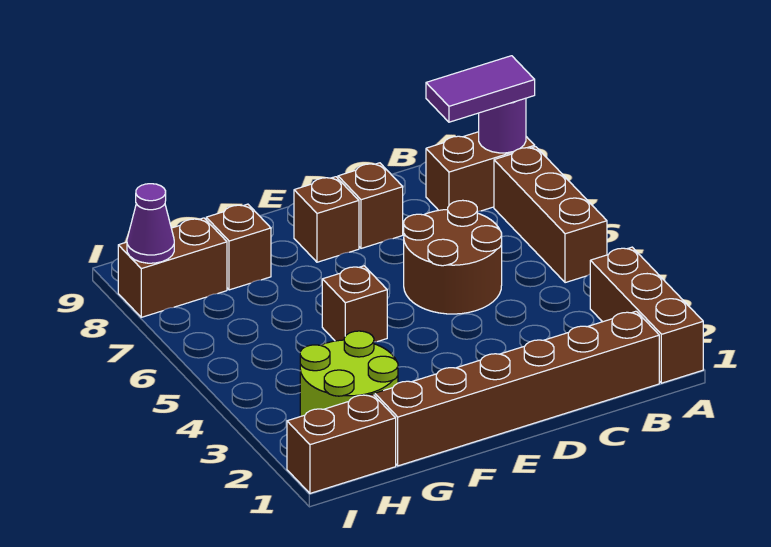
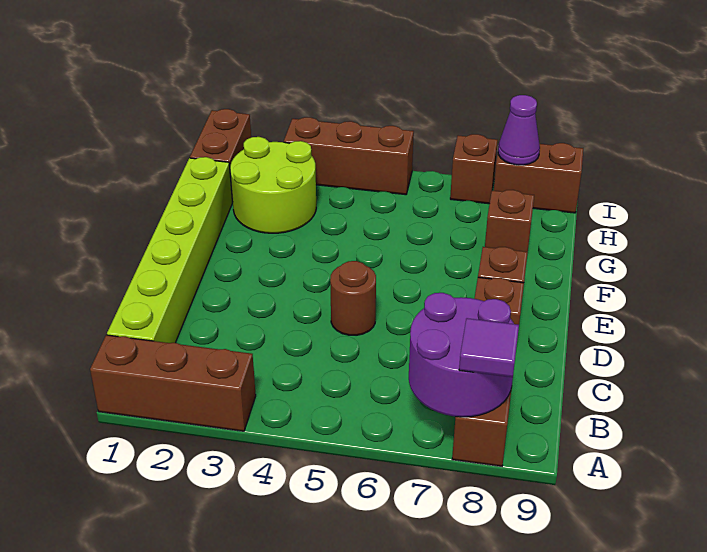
brown brick A5:A7 level 1 -> brown brick I3:I5 level 1
purple round brick A8 level 2 -> purple round brick A7:B8 level 2
purple tile A8:B8 level 3 -> purple tile A8 level 3
brown brick B1:G1 level 1 -> lime brick B1:G1 level 1
brown round brick C5:D6 level 1 -> brown round brick D5 level 1
brown brick F5 level 1 -> brown brick I7 level 1
brown brick H8:I8 level 1 -> brown brick I8:I9 level 1

